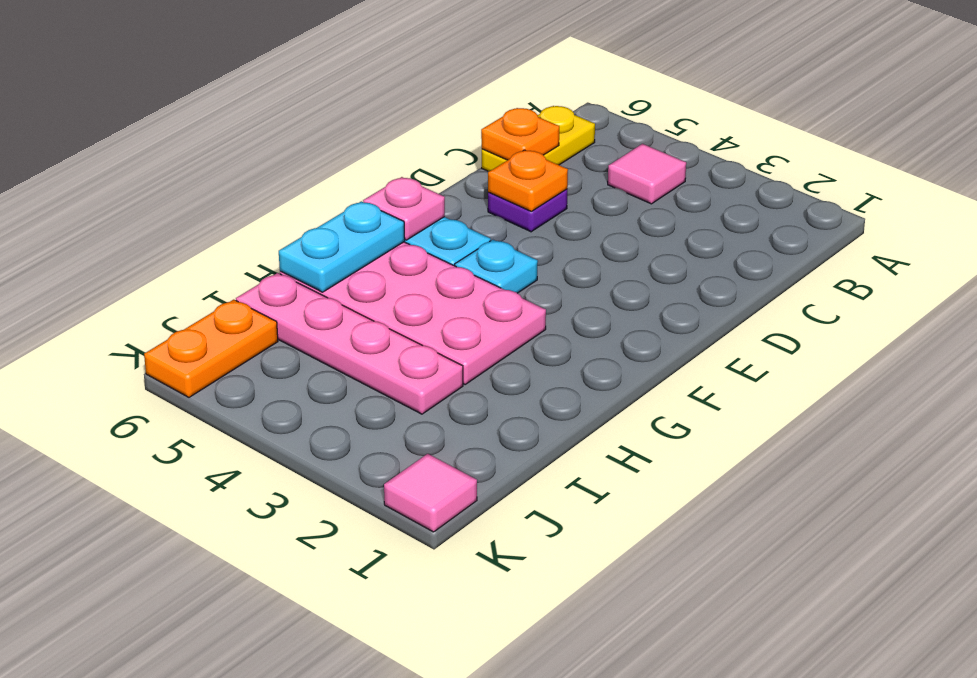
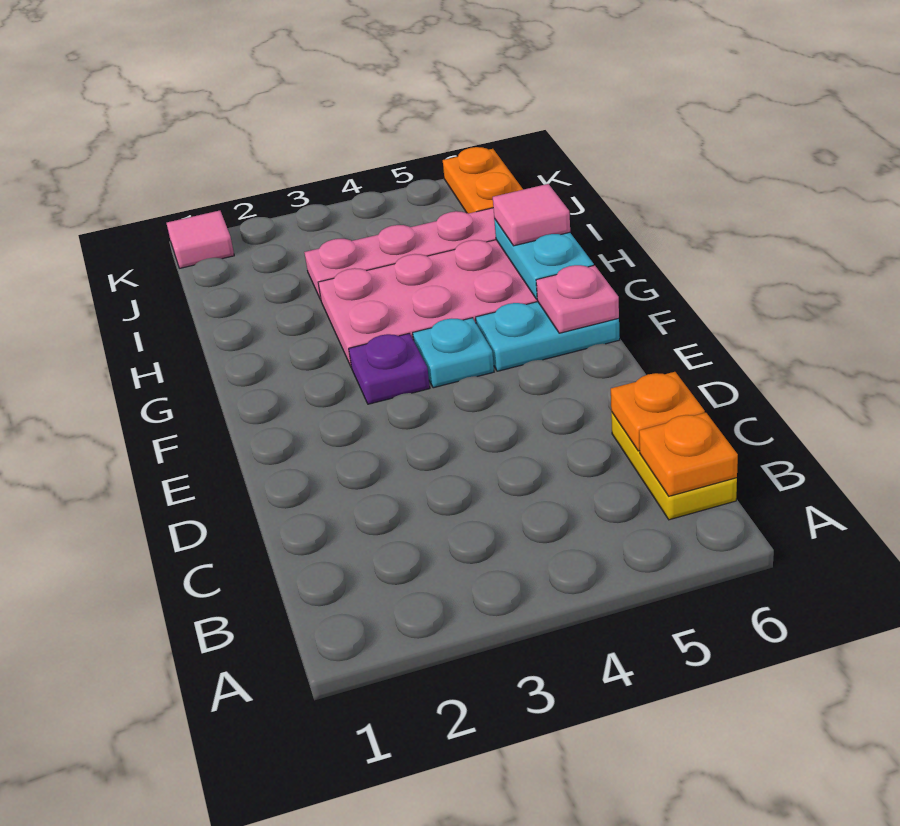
pink tile B4 level 1 -> pink tile H6 level 3
purple plate D5 level 1 -> purple plate F3 level 1
orange plate D5 level 2 -> orange plate B6 level 2

